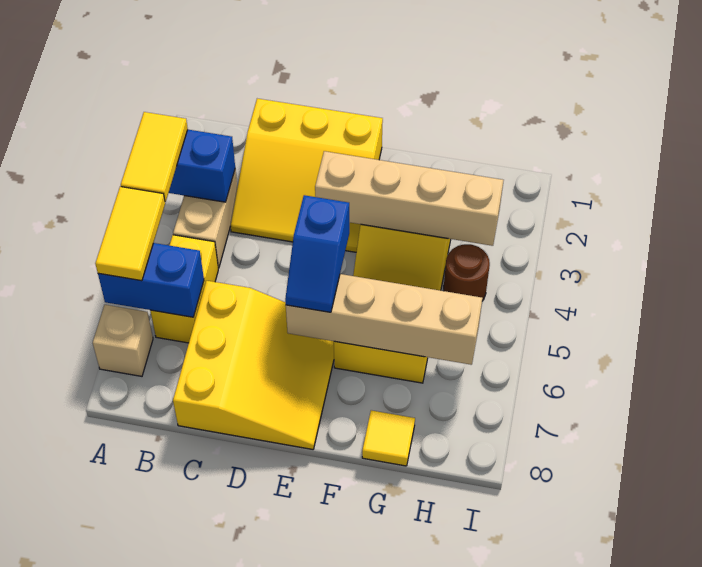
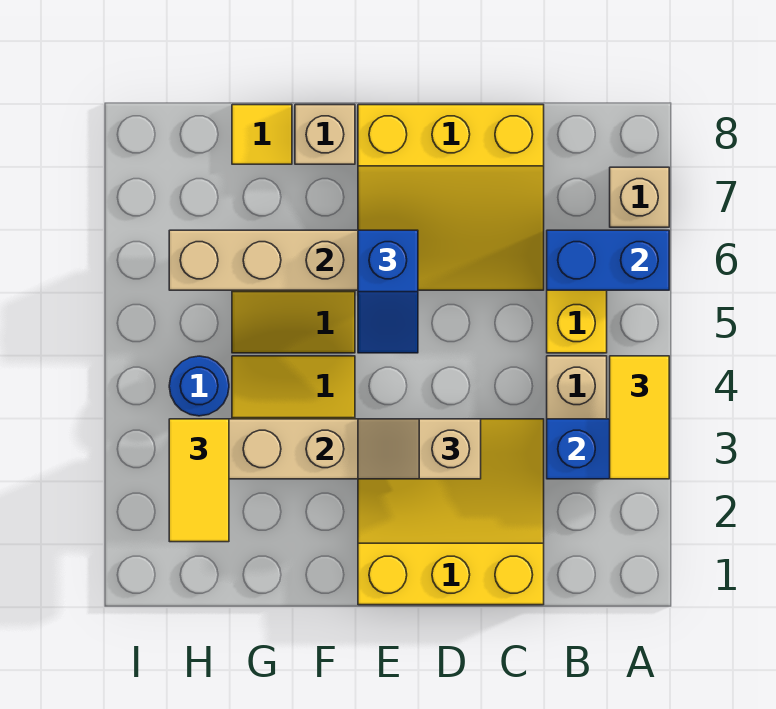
yellow tile A5:A6 level 3 -> yellow tile H2:H3 level 3
yellow slope C6:E8 level 1 top C -> yellow slope C6:E8 level 1 top 8
none -> tan slope D3:E3 level 3 top D
blue slope E5:E6 level 3 top 5 -> blue slope E5:E6 level 3 top 6
none -> tan brick F8 level 1
brown round brick H4 level 1 -> blue round brick H4 level 1

